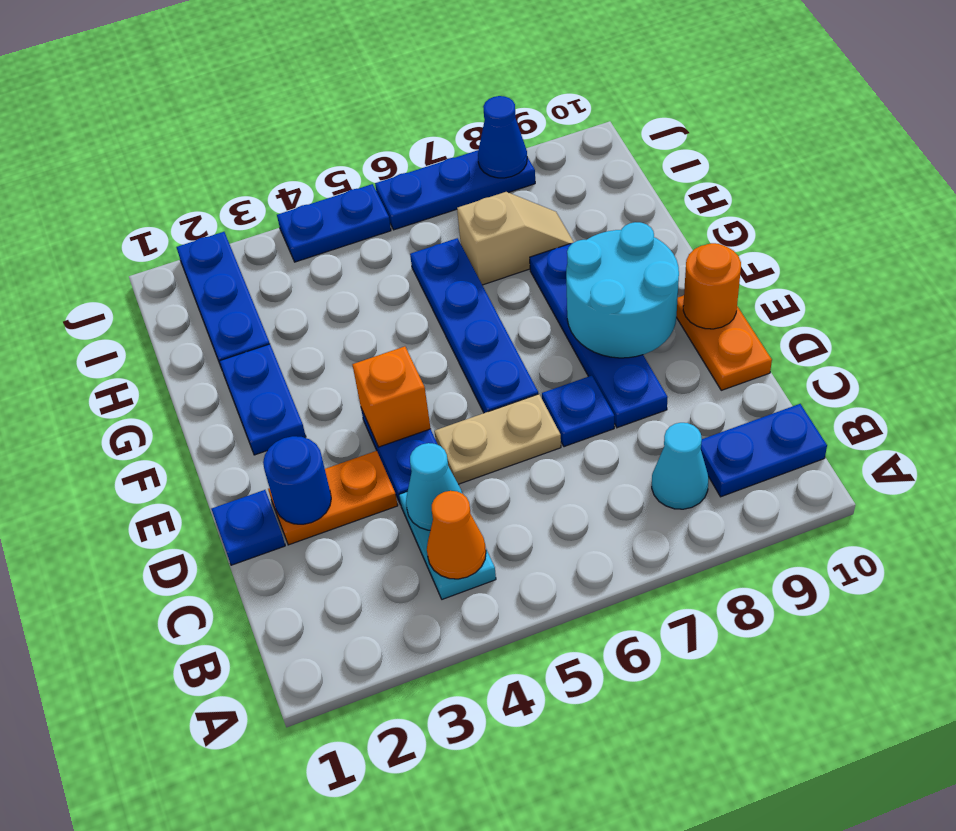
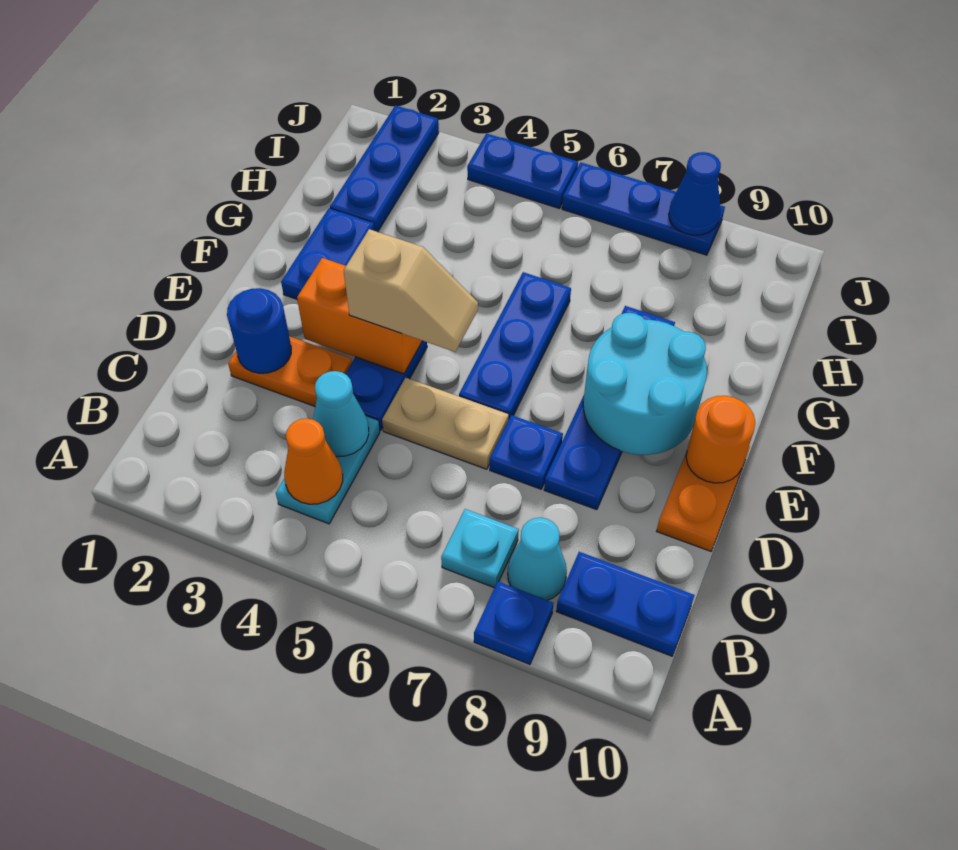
none -> cyan plate B7 level 1
blue plate D1 level 1 -> blue plate A8 level 1
orange brick E4 level 2 -> orange brick E3:E4 level 2
blue plate E6:H6 level 1 -> blue plate E6:G6 level 1
tan slope H7:H8 level 1 top 7 -> tan slope E4:E5 level 3 top 4

